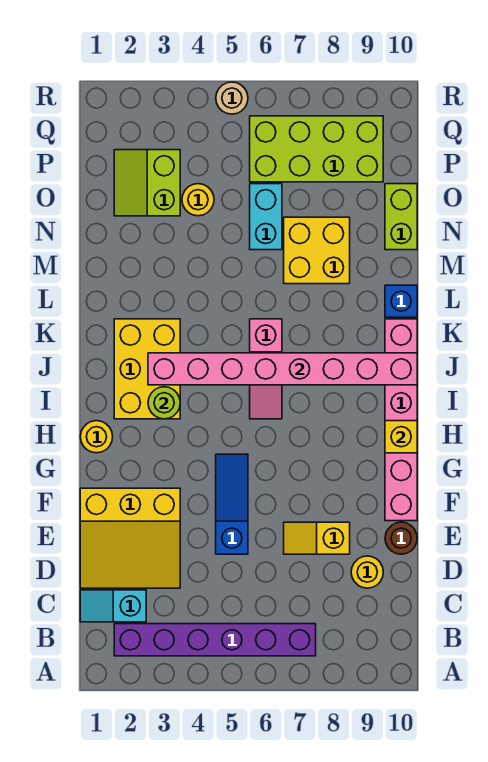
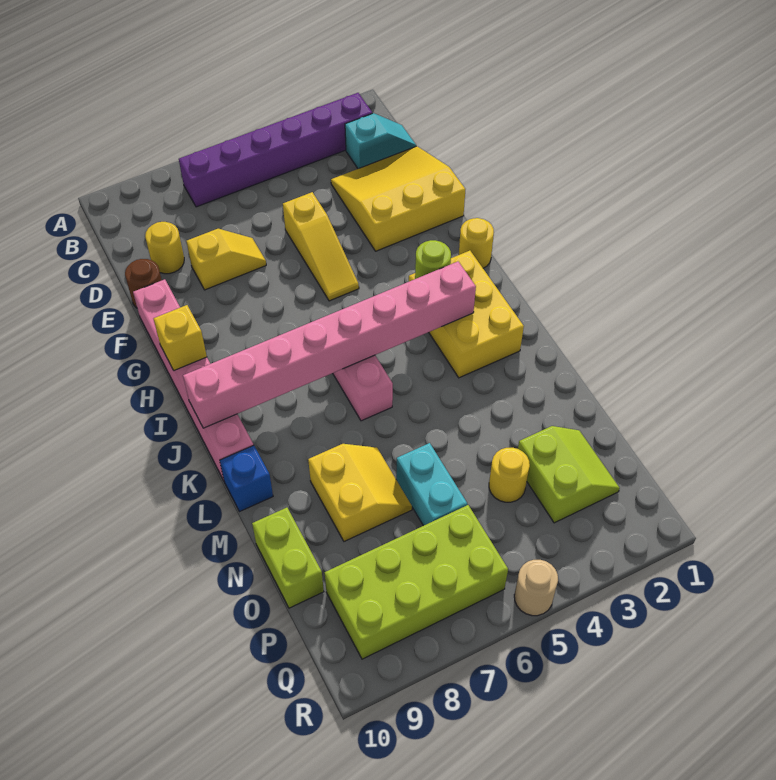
blue slope E5:G5 level 1 top E -> yellow slope E5:G5 level 1 top E
yellow brick M7:N8 level 1 -> yellow slope M7:N8 level 1 top 8

